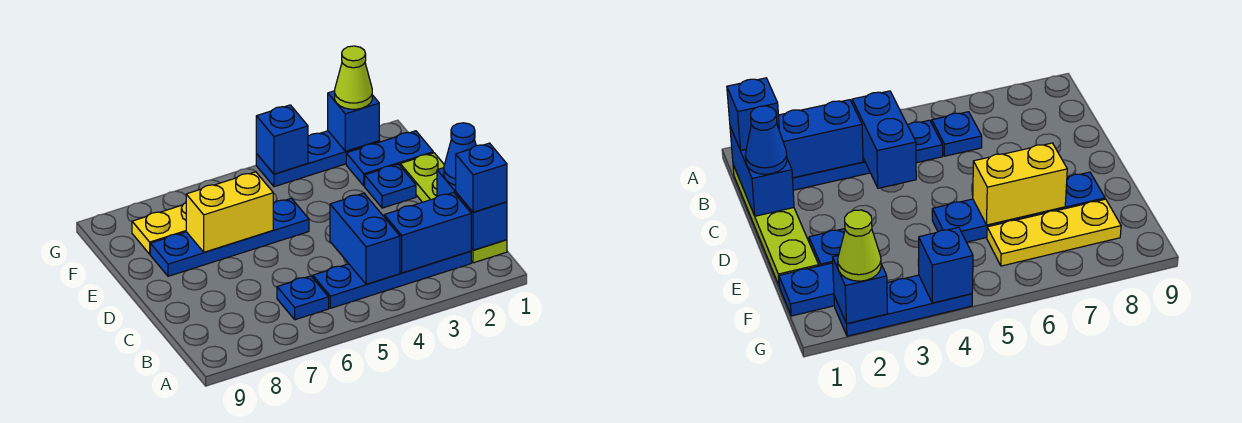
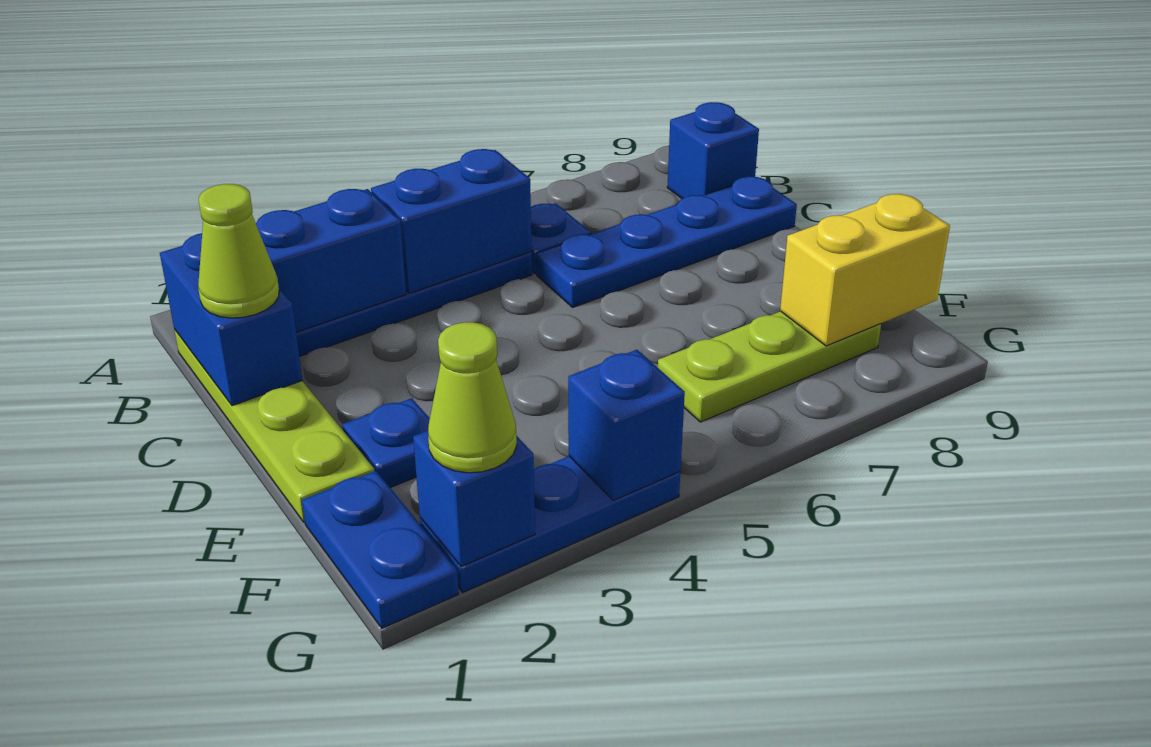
blue brick B1 level 3 -> blue brick B9 level 1
blue brick B4:C4 level 2 -> blue brick B4:B5 level 2
blue cone C1 level 3 -> lime cone C1 level 3
blue plate E5:E8 level 1 -> blue plate C6:C9 level 1
yellow brick E6:E7 level 2 -> yellow brick F8:F9 level 2
blue plate F1:F2 level 1 -> blue plate F1:G1 level 1
yellow plate F6:F8 level 1 -> lime plate F6:F8 level 1

